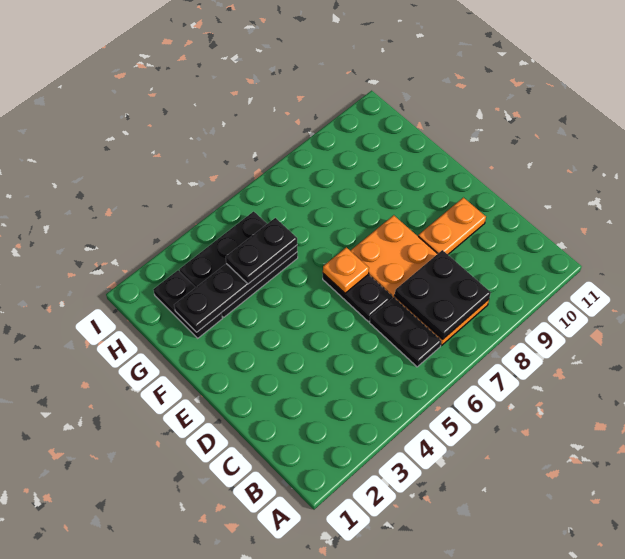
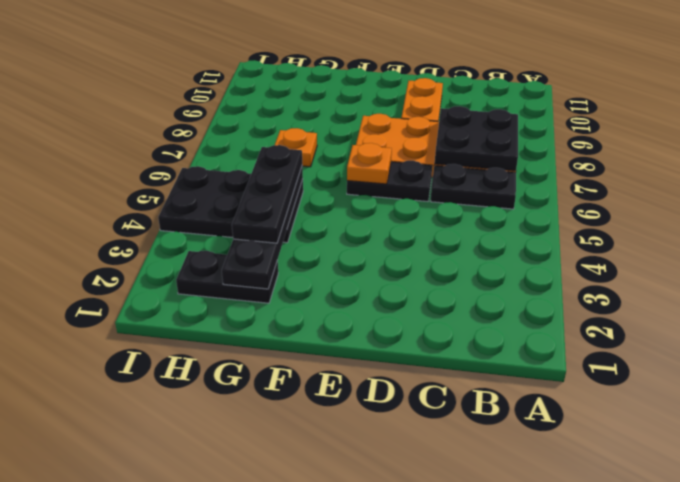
black plate G3:H5 level 1 -> black plate G4:I5 level 1
black plate G4:G5 level 3 -> black plate G3:G5 level 3
none -> orange plate G7 level 1

